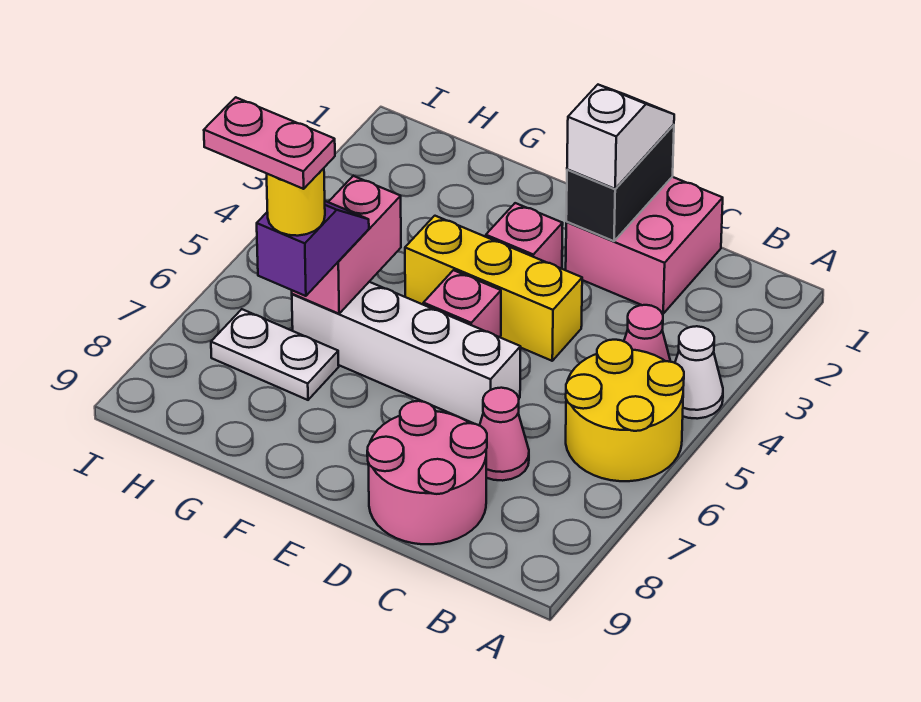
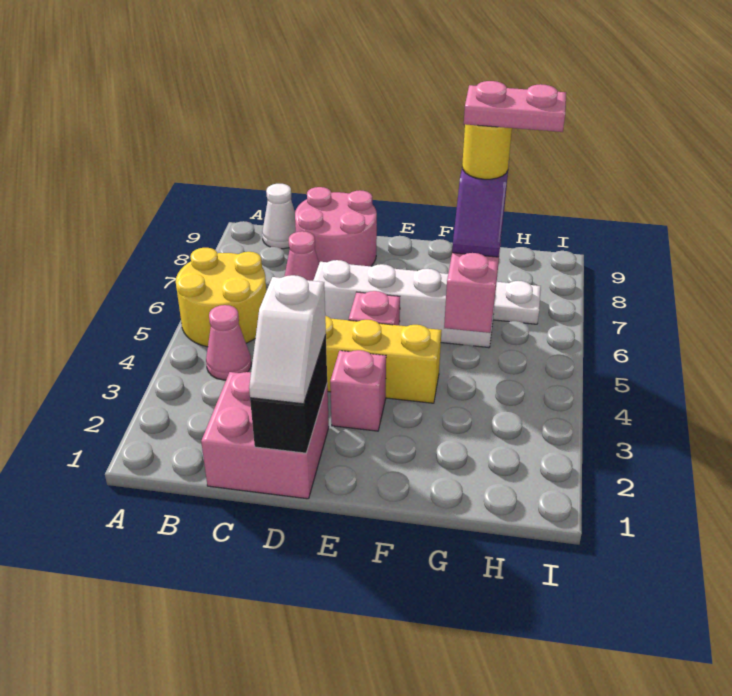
white cone A4 level 1 -> white cone B9 level 1

